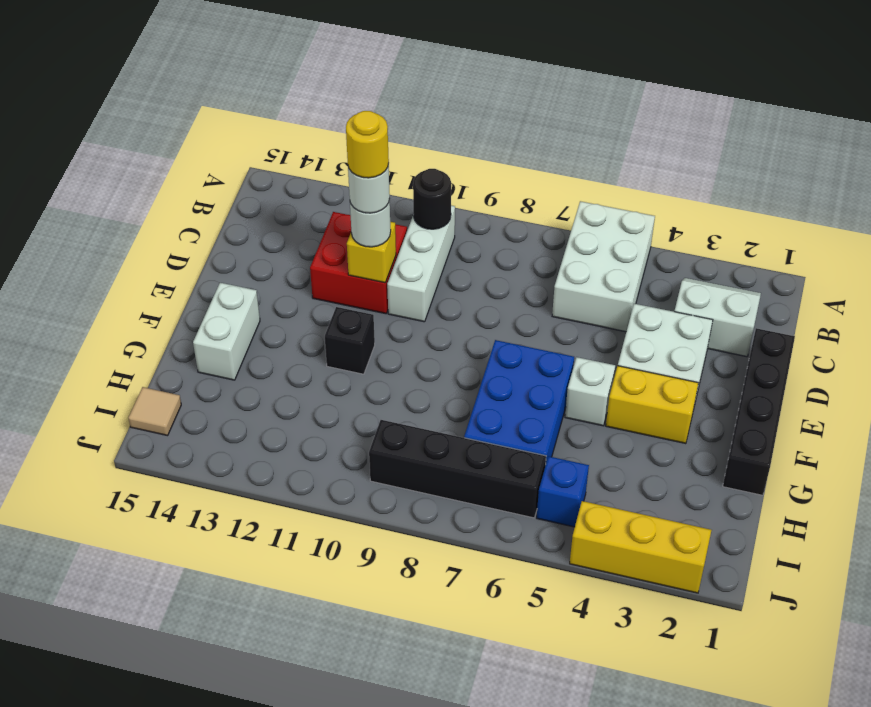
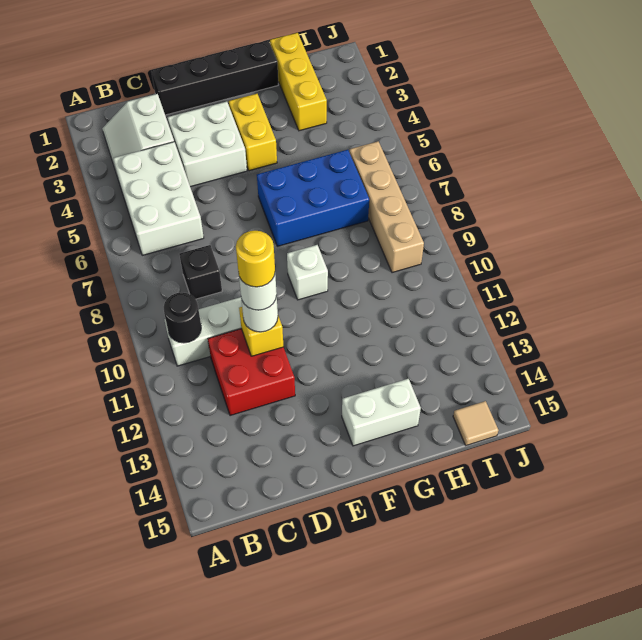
white brick A5:C6 level 1 -> white brick B4:C6 level 1
white brick F5 level 1 -> white brick F9 level 1
black brick F11 level 1 -> black brick C8 level 1
blue brick I5 level 1 -> none
black brick I6:I9 level 1 -> tan brick I6:I9 level 1
yellow brick J2:J4 level 1 -> yellow brick H1:H3 level 1

